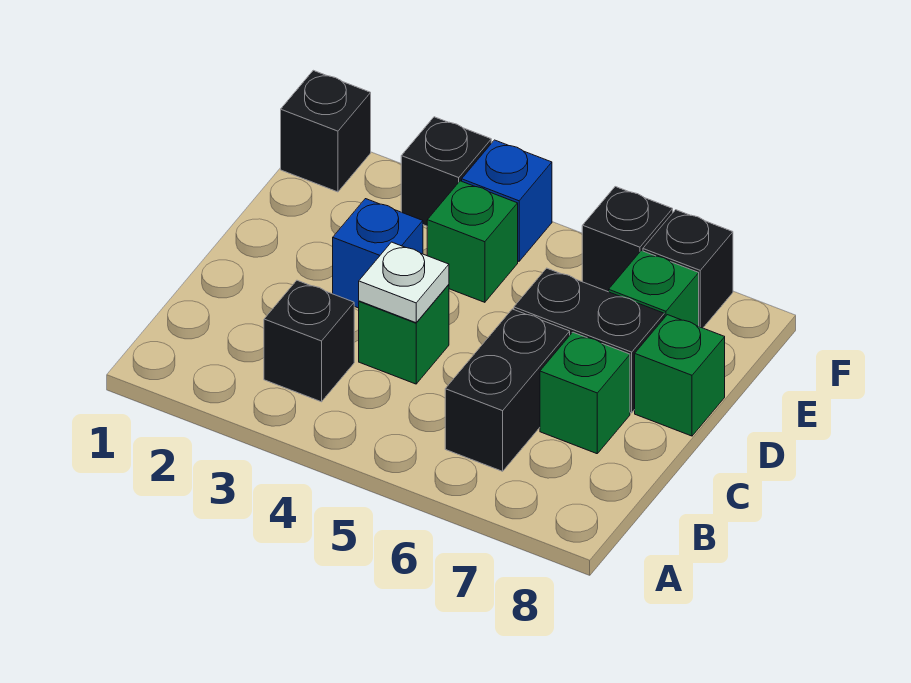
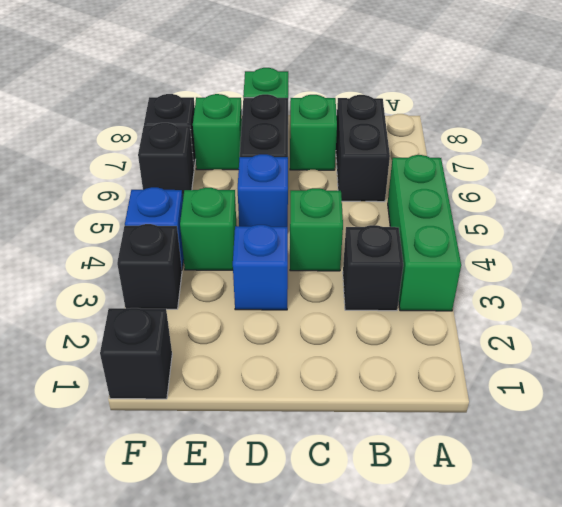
none -> green brick A3:A5 level 1
black brick B6:C6 level 1 -> black brick B6:B7 level 1
white plate C4 level 2 -> none
none -> blue brick D5 level 1

